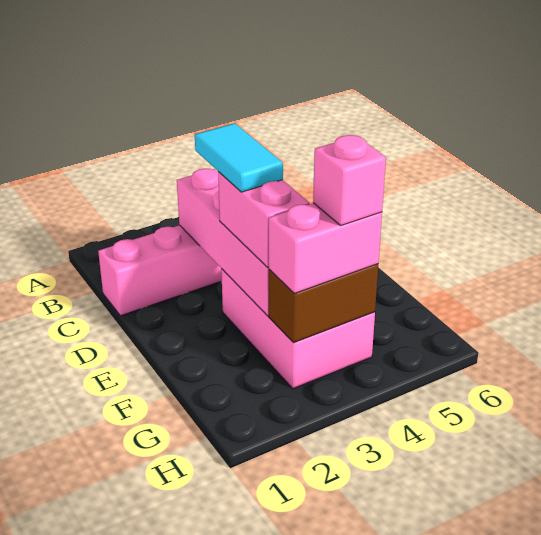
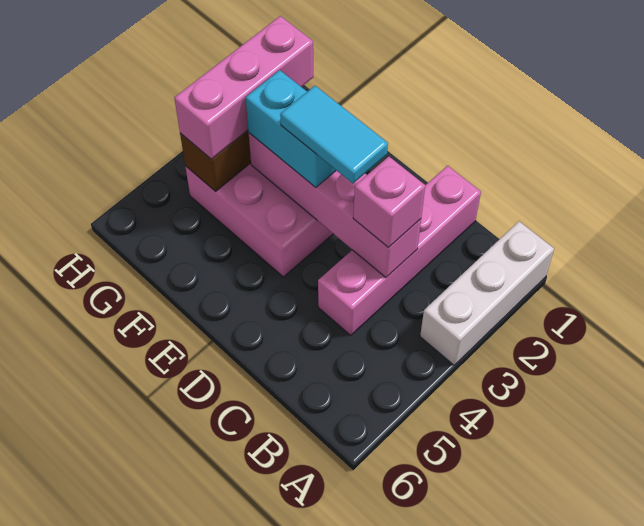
none -> white brick A1:A3 level 1
pink brick E3:F3 level 3 -> cyan brick E3:F3 level 3
pink brick G3:G4 level 3 -> pink brick G2:G4 level 3
pink brick G4 level 4 -> pink brick C3 level 3

